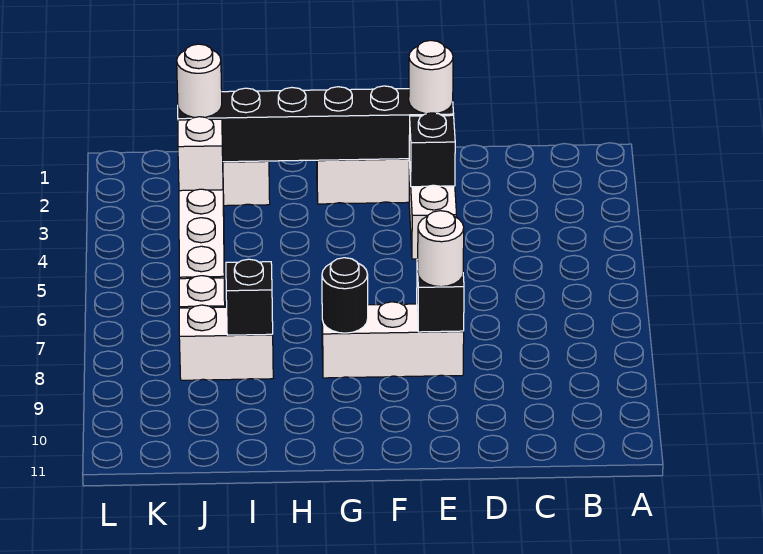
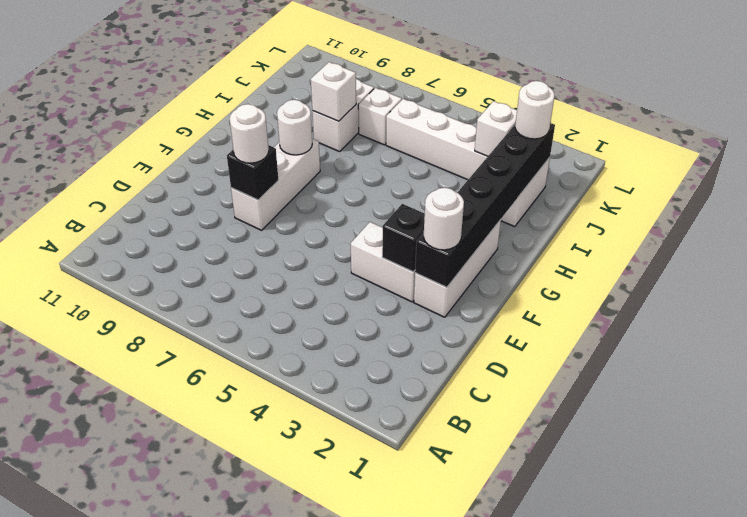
black round brick G8 level 2 -> white round brick G8 level 2
black brick I8 level 2 -> white brick I8 level 2

